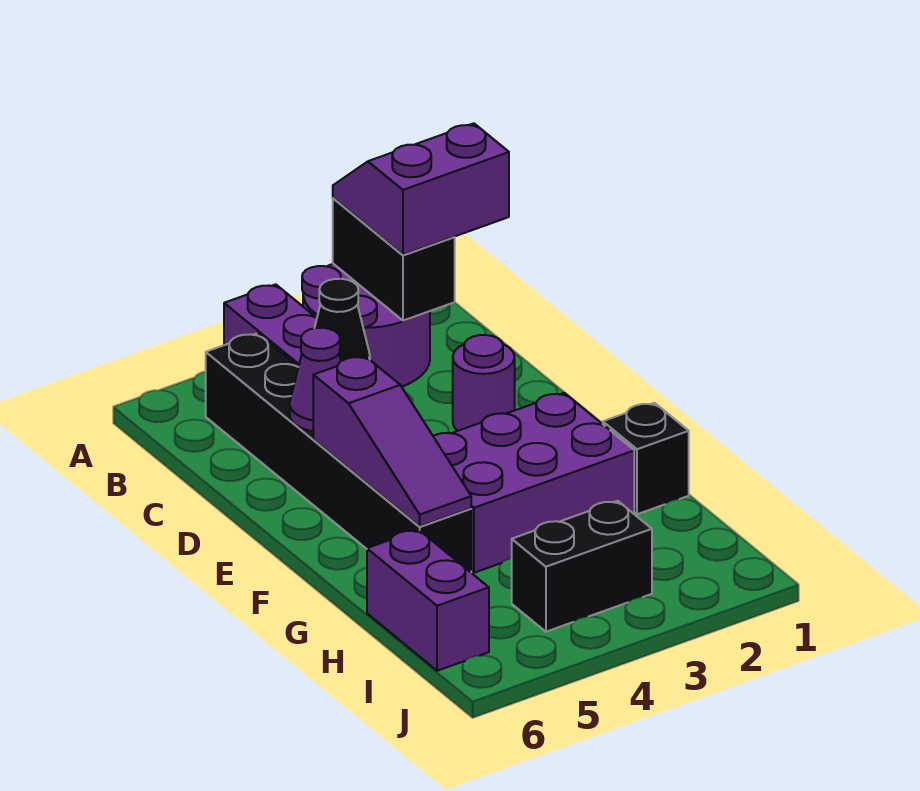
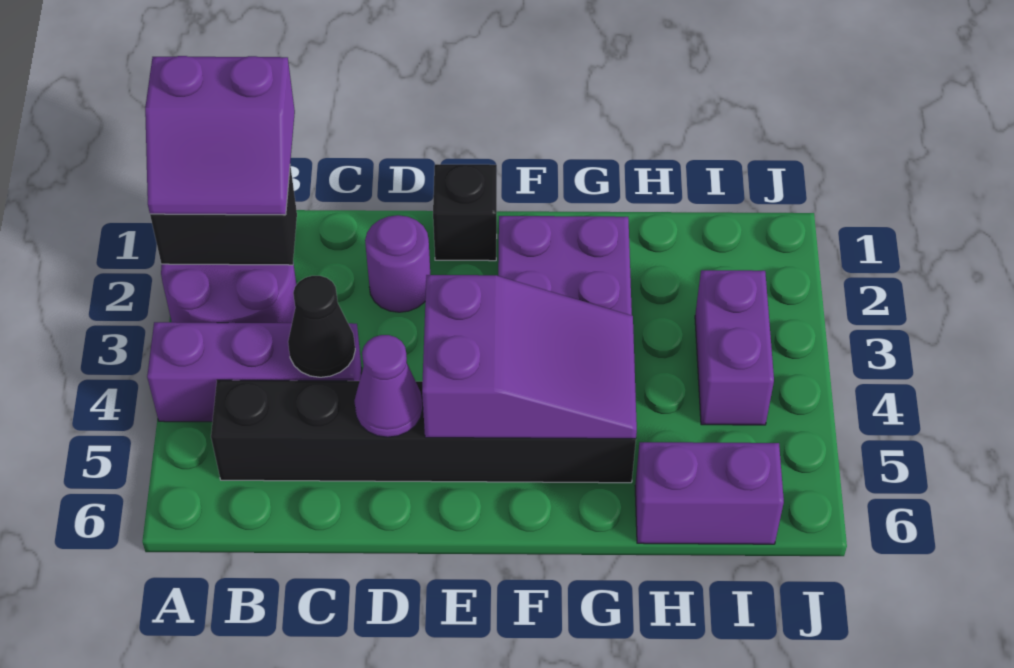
purple slope A1:B2 level 3 top B -> purple slope A1:B2 level 3 top 1
purple slope E5:G5 level 2 top E -> purple slope E4:G5 level 2 top E
black brick G1 level 1 -> black brick E1 level 1
black brick I3:I4 level 1 -> purple brick I3:I4 level 1

